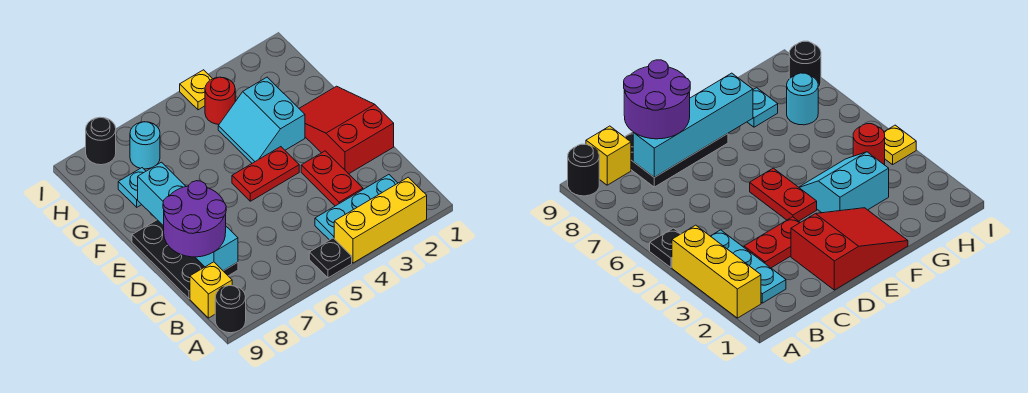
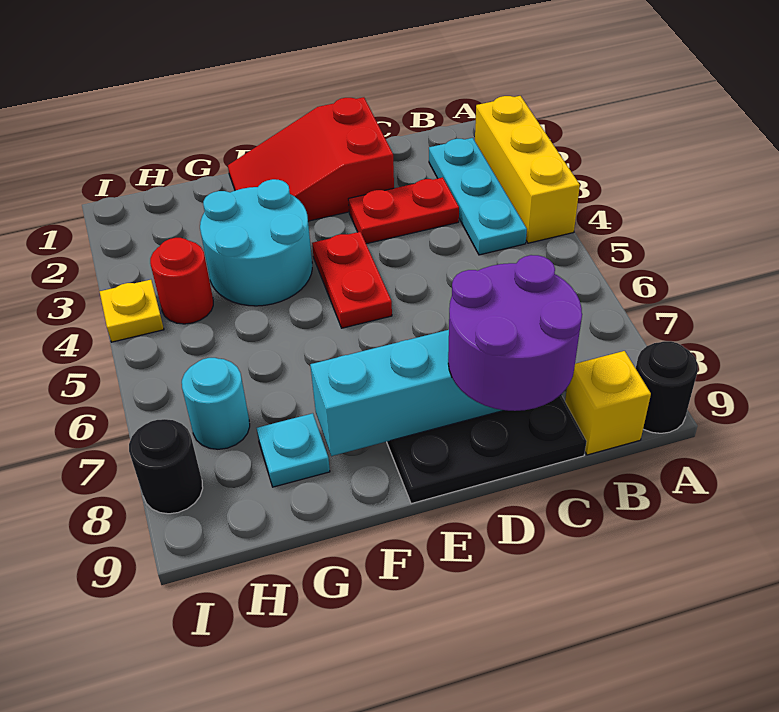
black plate A5 level 1 -> none
cyan slope F3:G4 level 1 top 3 -> cyan round brick F3:G4 level 1

